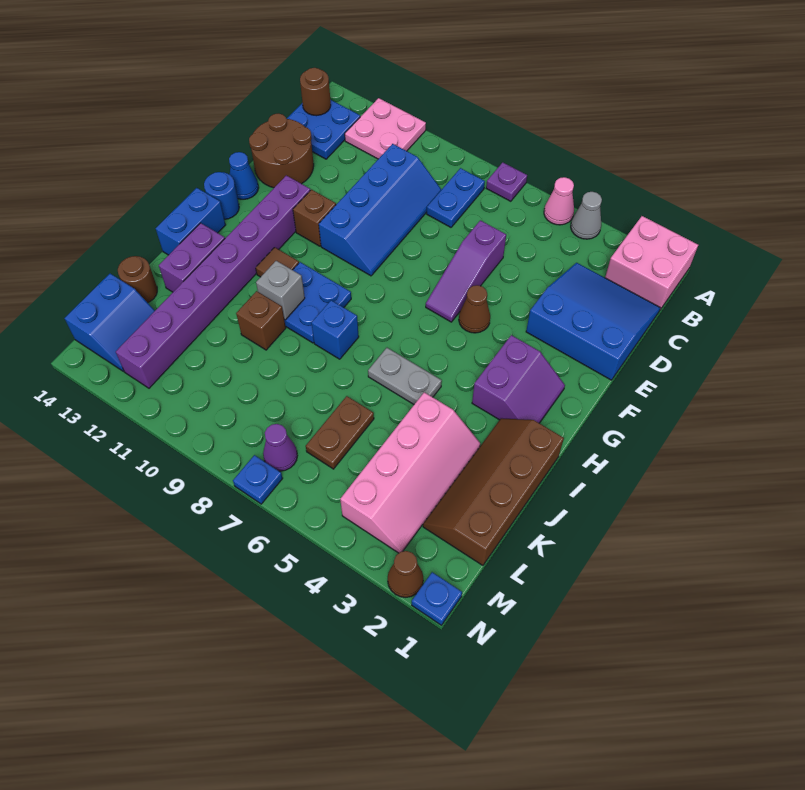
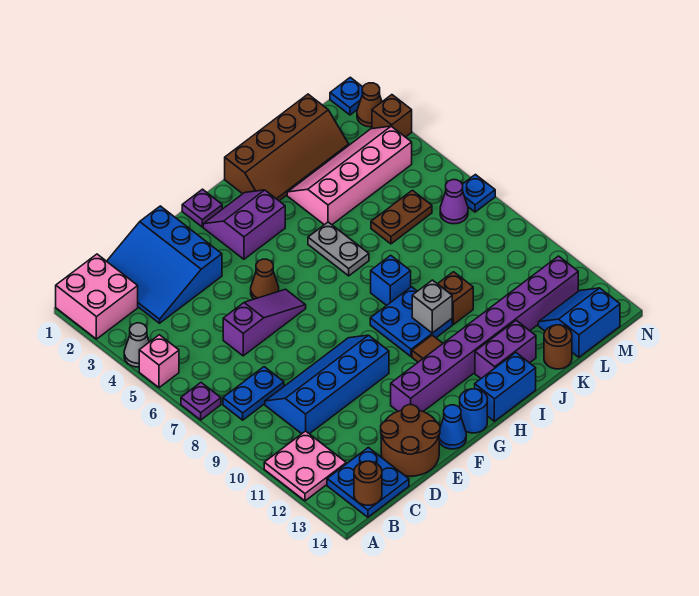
pink cone A5 level 1 -> pink brick A5 level 1
brown brick F11 level 1 -> brown brick N3 level 1
none -> purple plate G1 level 1

